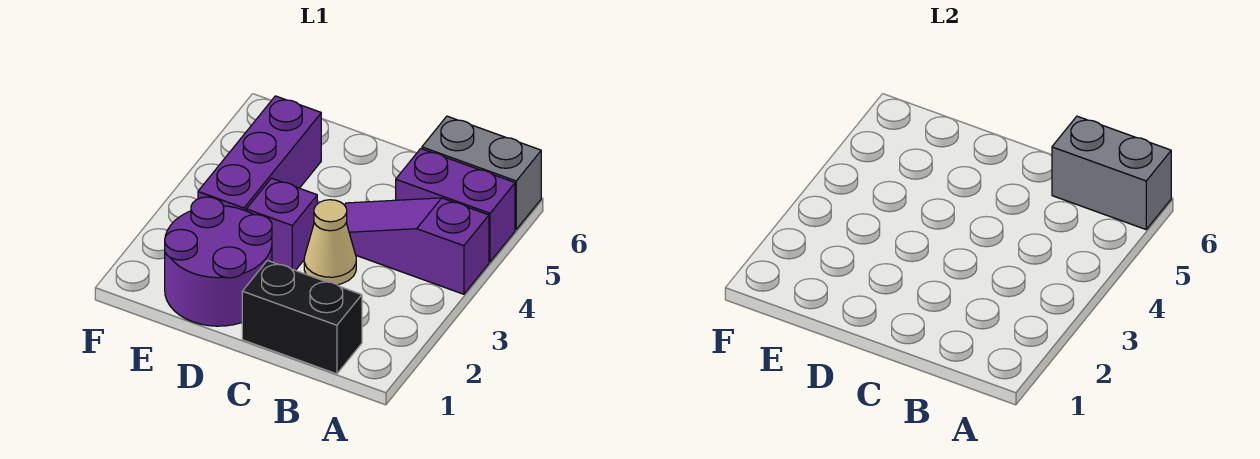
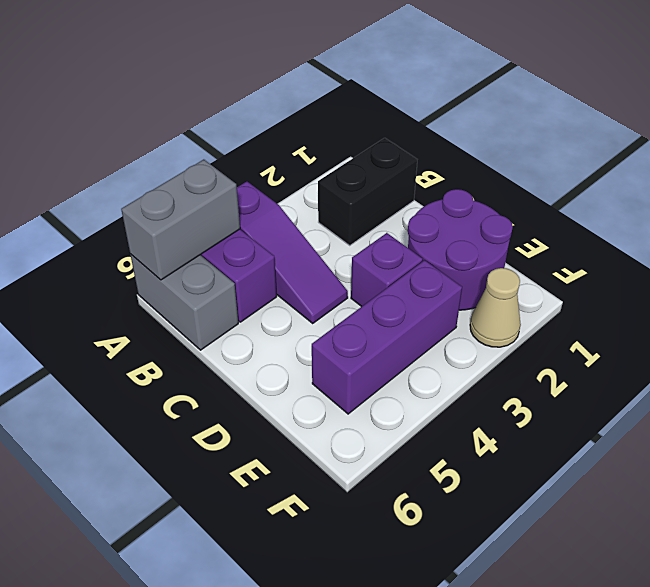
grey brick A6:B6 level 2 -> grey brick A5:A6 level 2
black brick B1:C1 level 1 -> black brick B1:B2 level 1
tan cone C3 level 1 -> tan cone F2 level 1

